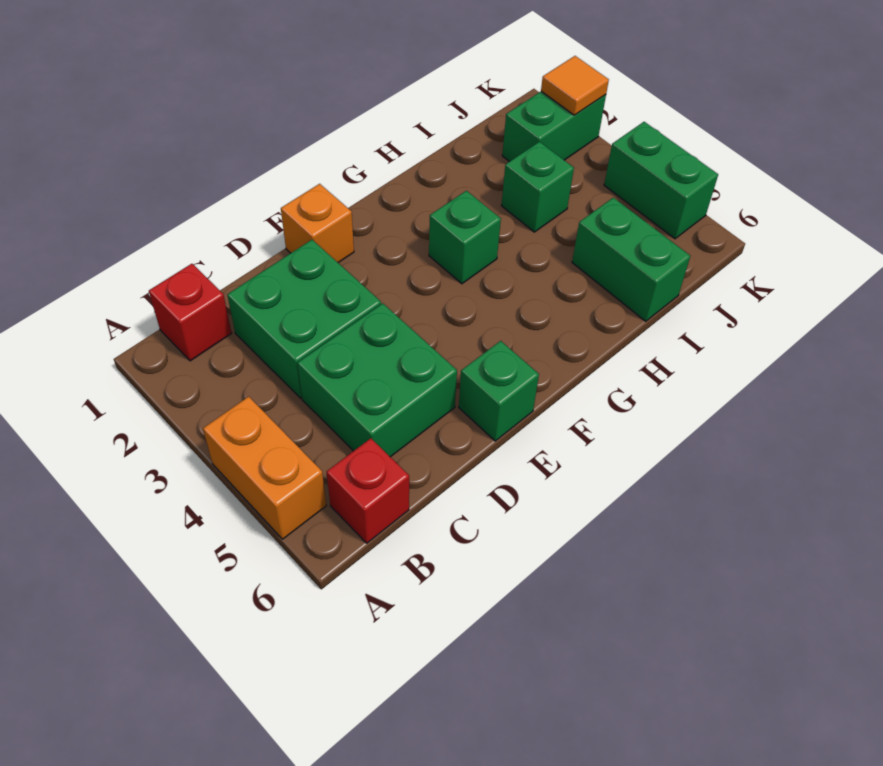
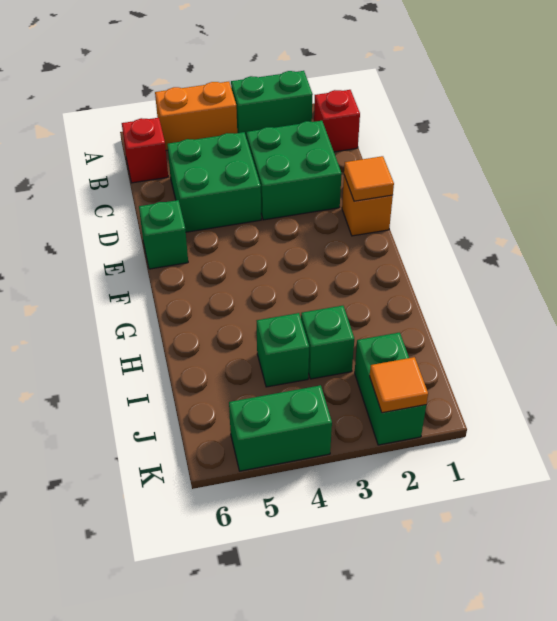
none -> orange tile E1 level 2
green brick G3 level 1 -> green brick I4 level 1
green brick I5:I6 level 1 -> green brick A2:A3 level 1

